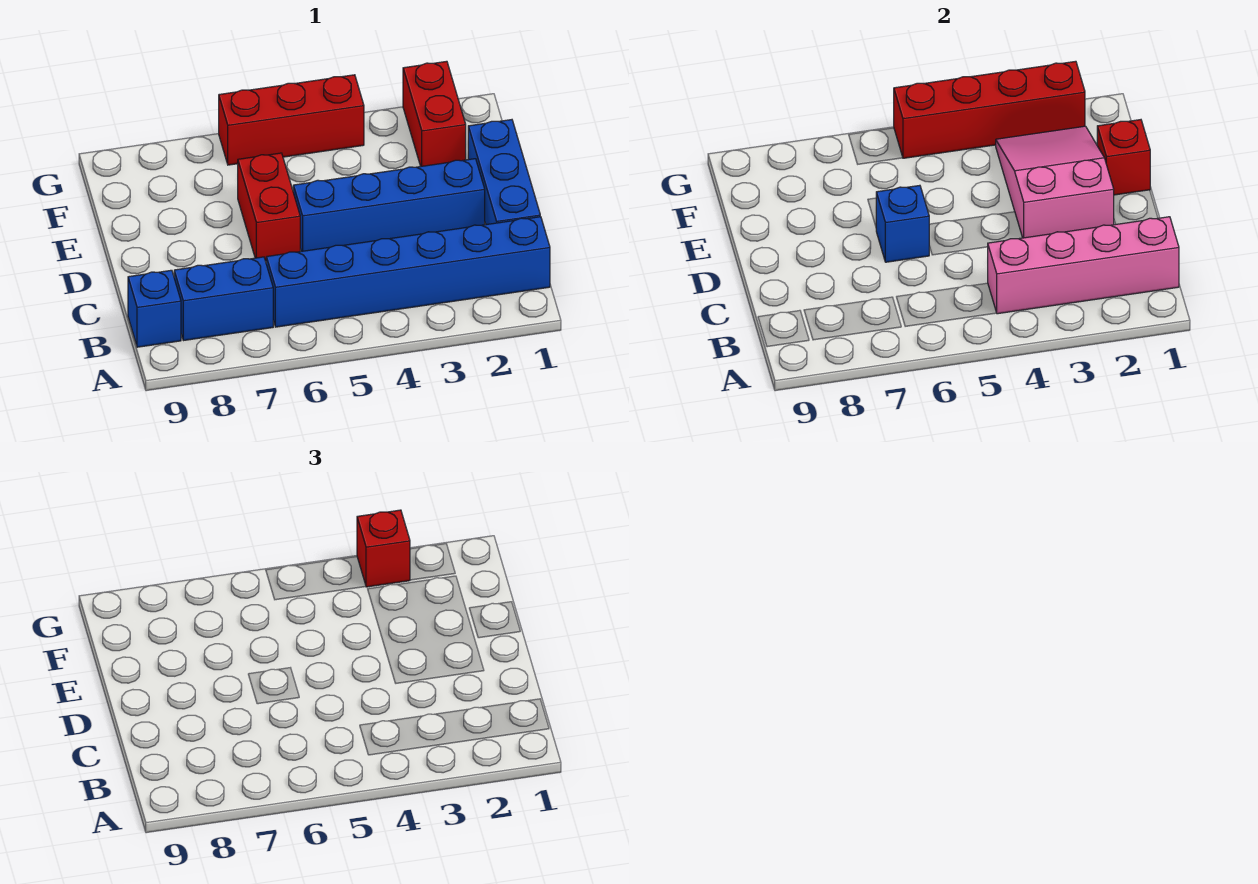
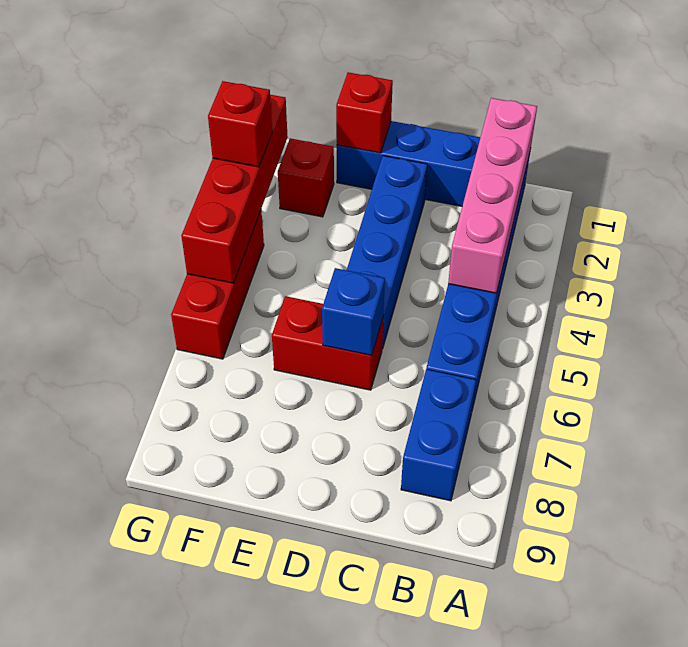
blue brick B9 level 1 -> none
pink slope D2:F3 level 2 top D -> none
red brick F2:G2 level 1 -> red brick F2 level 1

